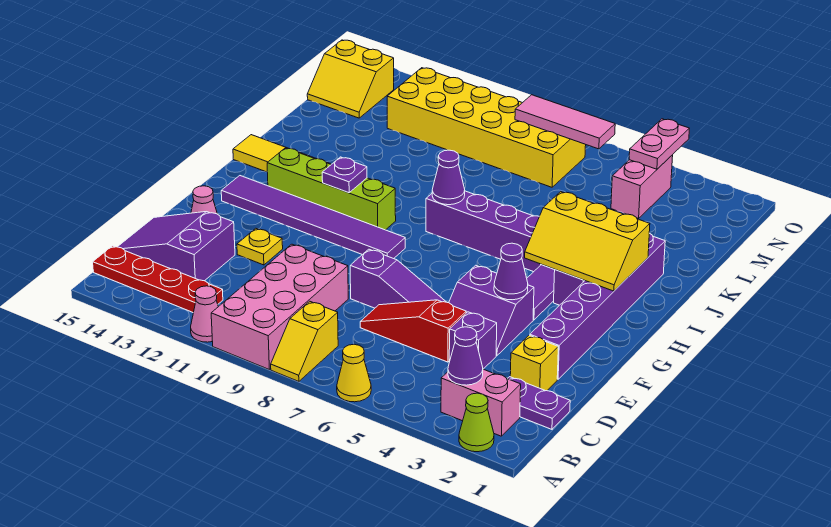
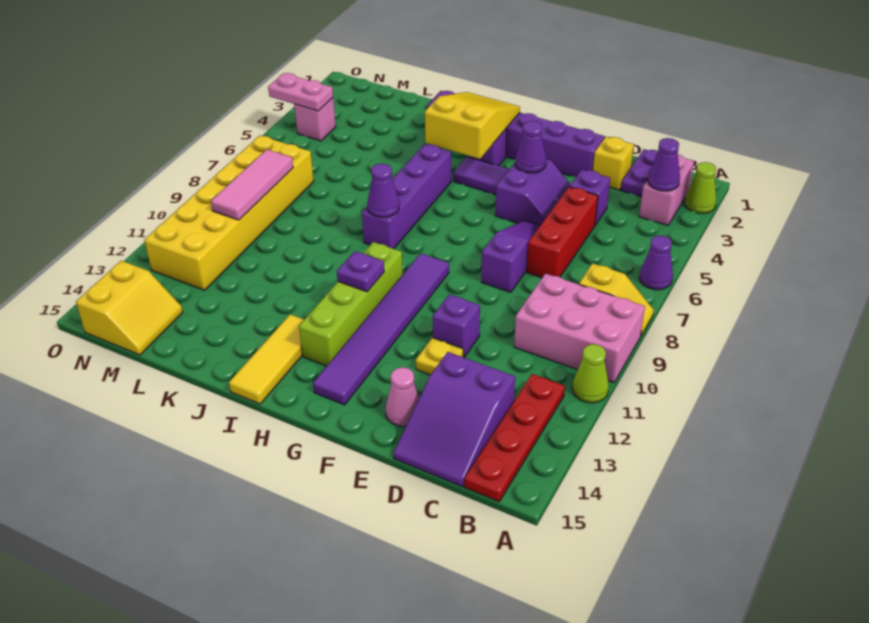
yellow cone A6 level 1 -> purple cone A6 level 1
pink brick A9:D10 level 1 -> pink brick A9:C10 level 1
pink cone A11 level 1 -> lime cone A11 level 1
red slope D5:D7 level 1 top 5 -> red brick D5:D7 level 1
none -> purple brick E11 level 1
yellow slope H2:I4 level 2 top I -> yellow slope H2:I4 level 2 top 4
pink brick M4:N4 level 1 -> pink brick N4 level 1
pink tile N6:N8 level 2 -> pink tile M8:M10 level 2

